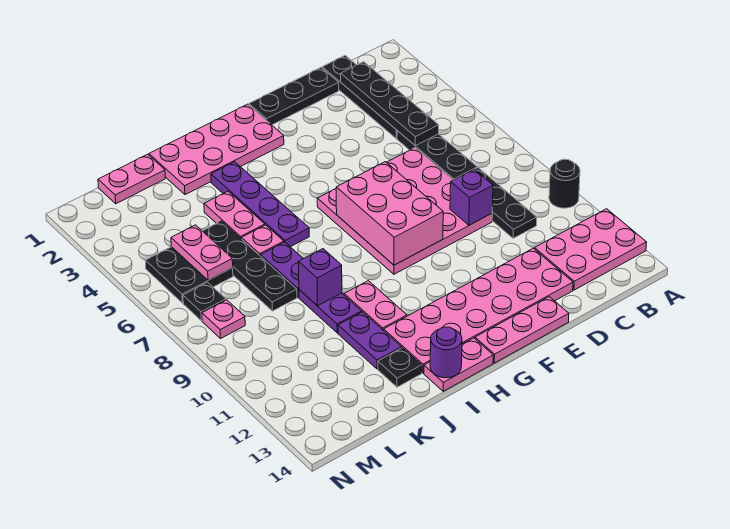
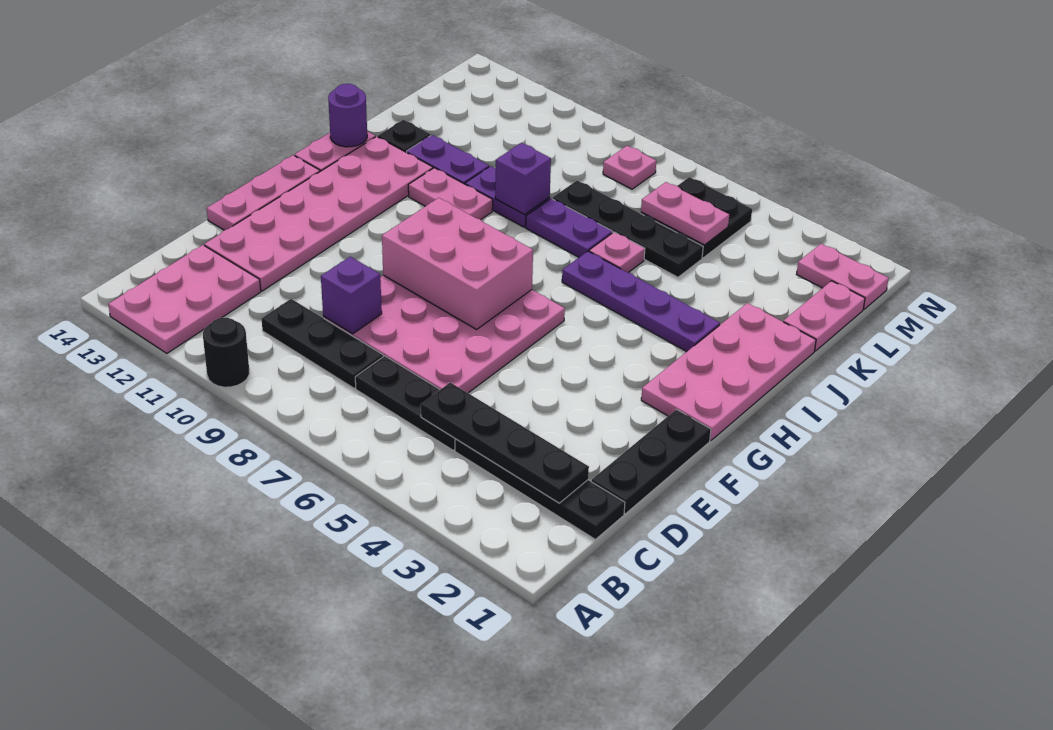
pink plate J4:J5 level 1 -> pink plate M1:M2 level 1
black plate M7 level 1 -> none

